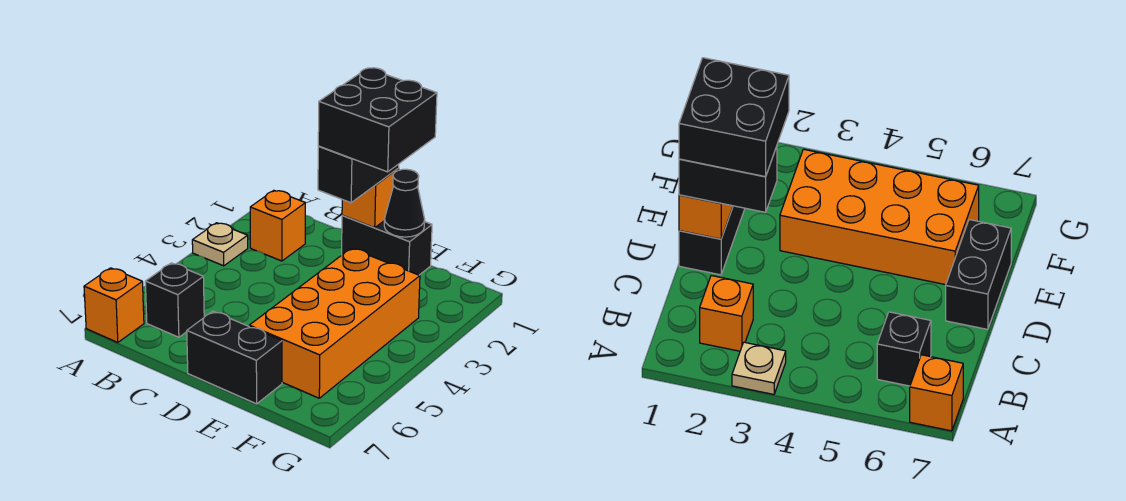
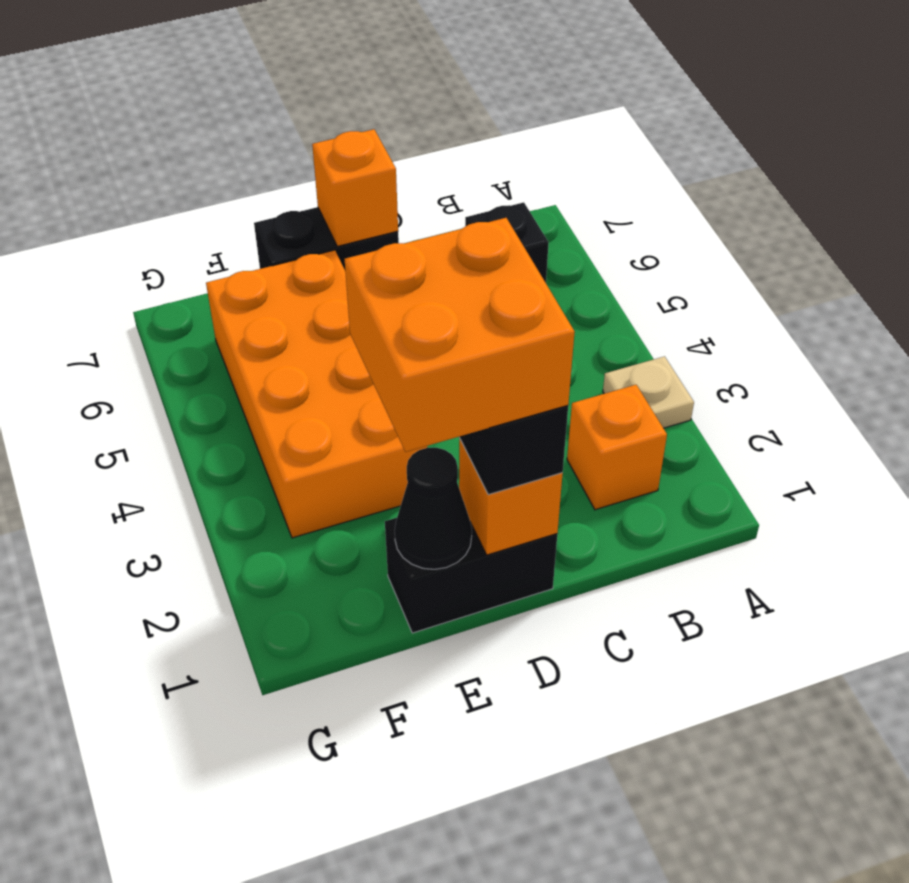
orange brick A7 level 1 -> orange brick D7 level 2
black brick D1:E2 level 4 -> orange brick D1:E2 level 4

